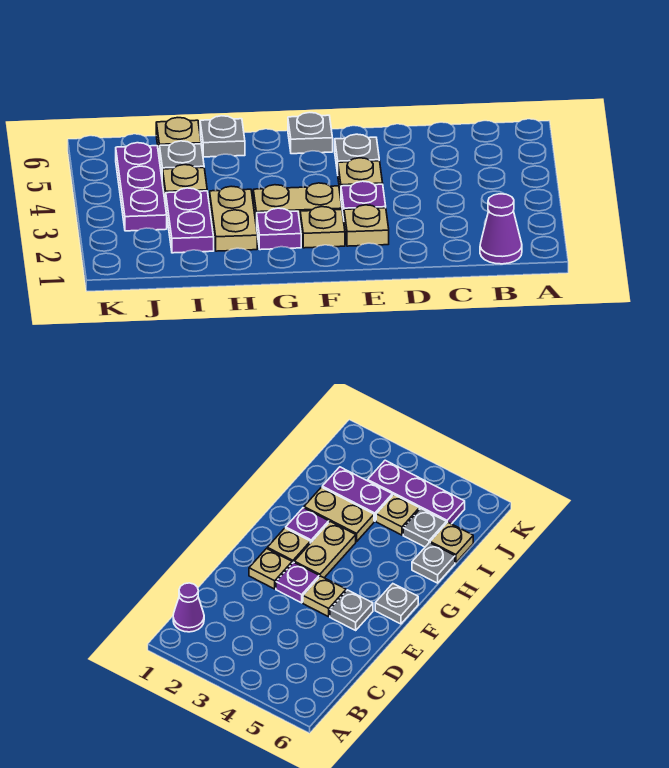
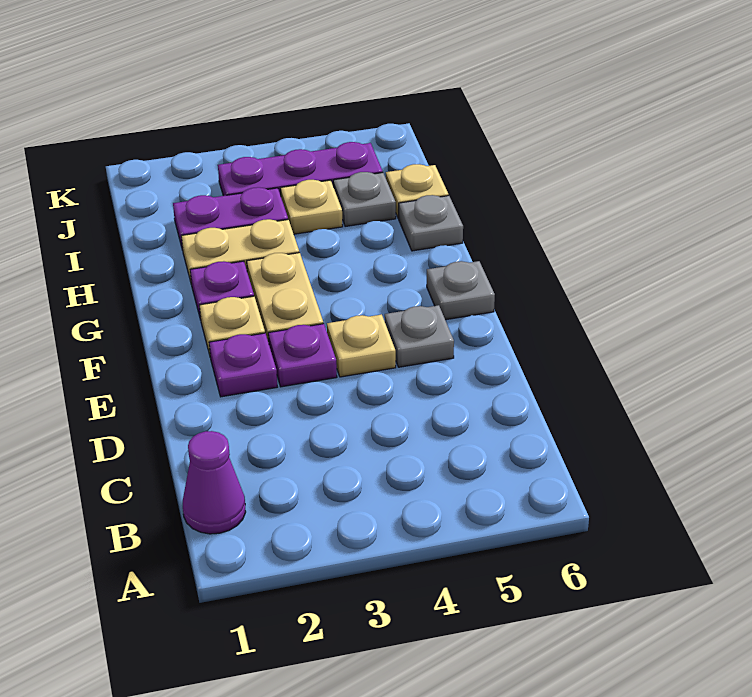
tan plate E2 level 1 -> purple plate E2 level 1

